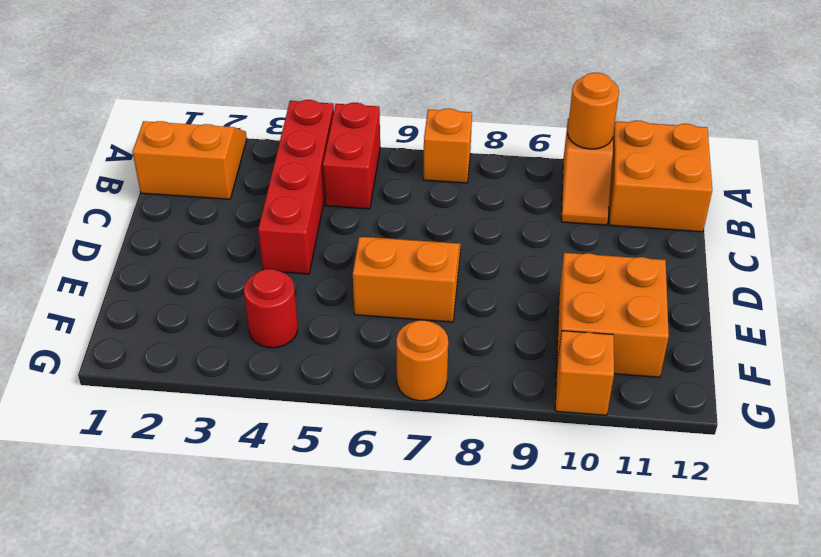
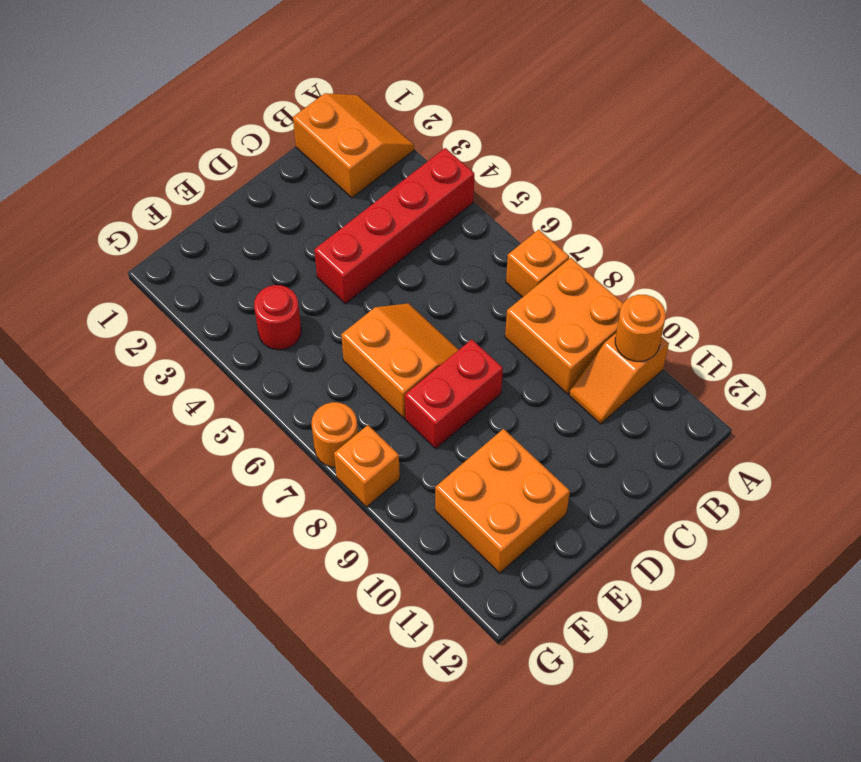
red brick A5:B5 level 1 -> red brick D8:E8 level 1
orange brick A11:B12 level 1 -> orange brick A8:B9 level 1
orange brick G10 level 1 -> orange brick G8 level 1

